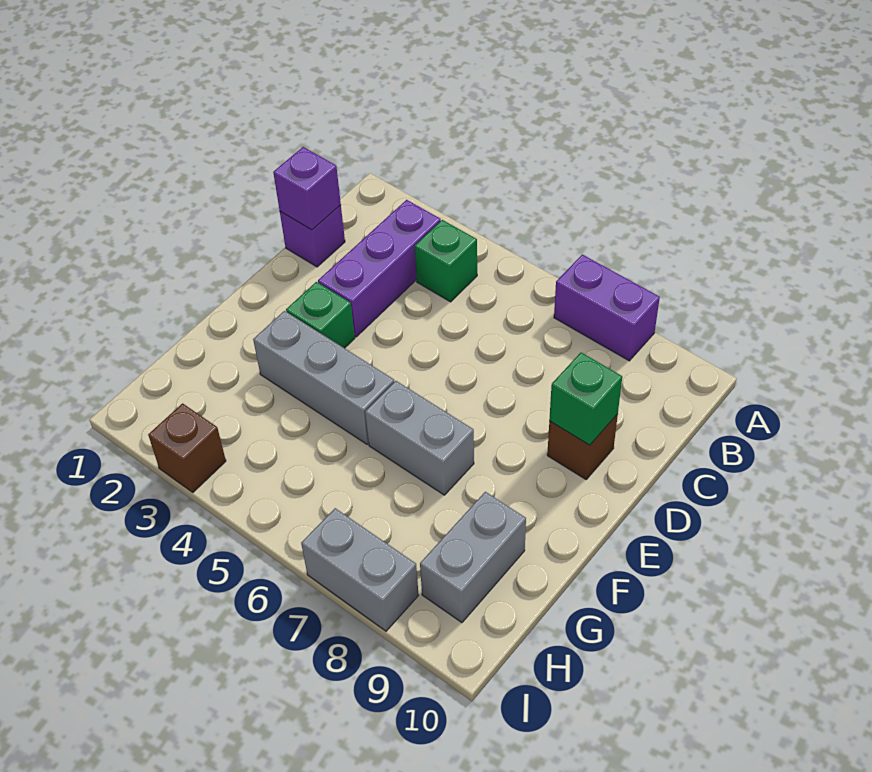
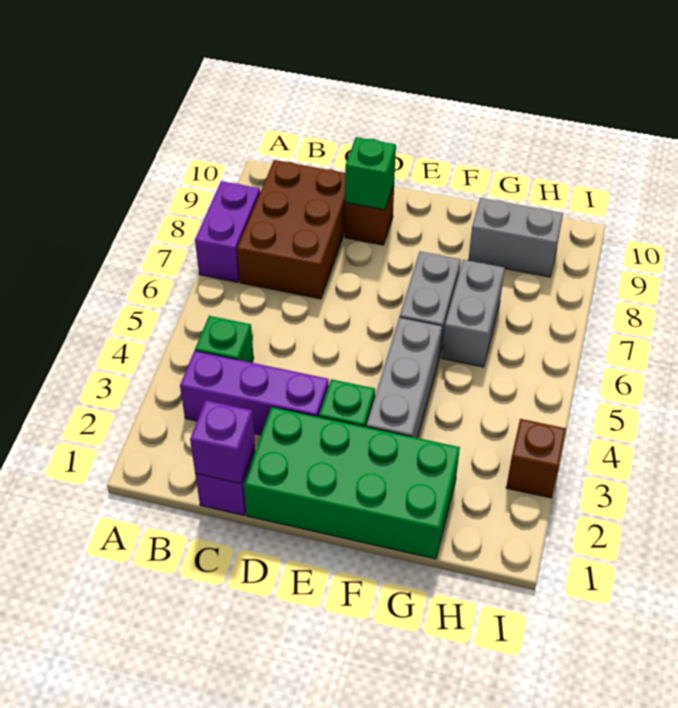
none -> brown brick B7:C9 level 1
none -> green brick D1:G2 level 1
grey brick I7:I8 level 1 -> grey brick G6:G7 level 1

